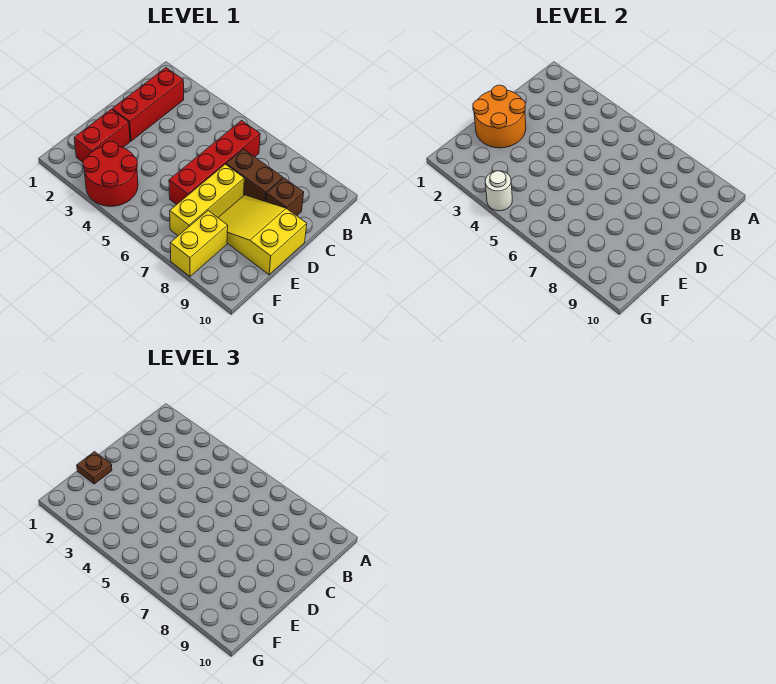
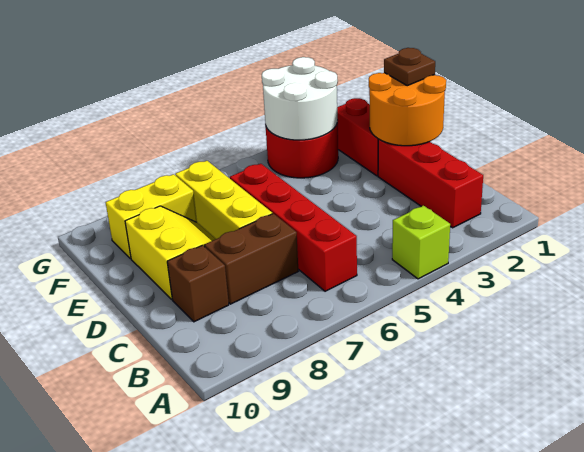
none -> lime brick A4 level 1
yellow slope D8:E10 level 1 top 10 -> yellow slope D8:E9 level 1 top 9
yellow brick F8:G8 level 1 -> yellow brick F8:F9 level 1
white round brick G4 level 2 -> white round brick F3:G4 level 2

